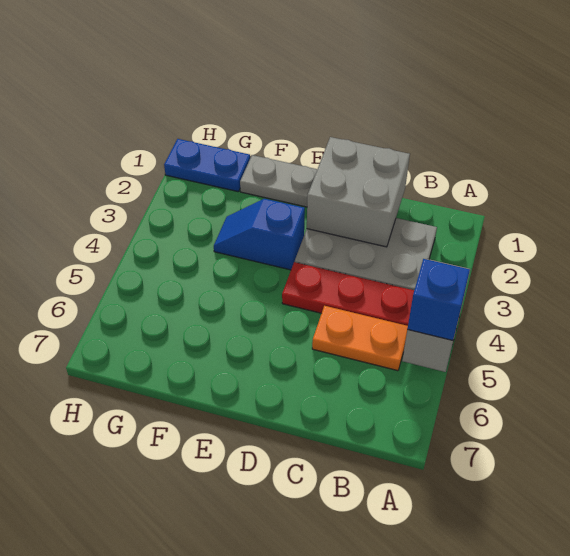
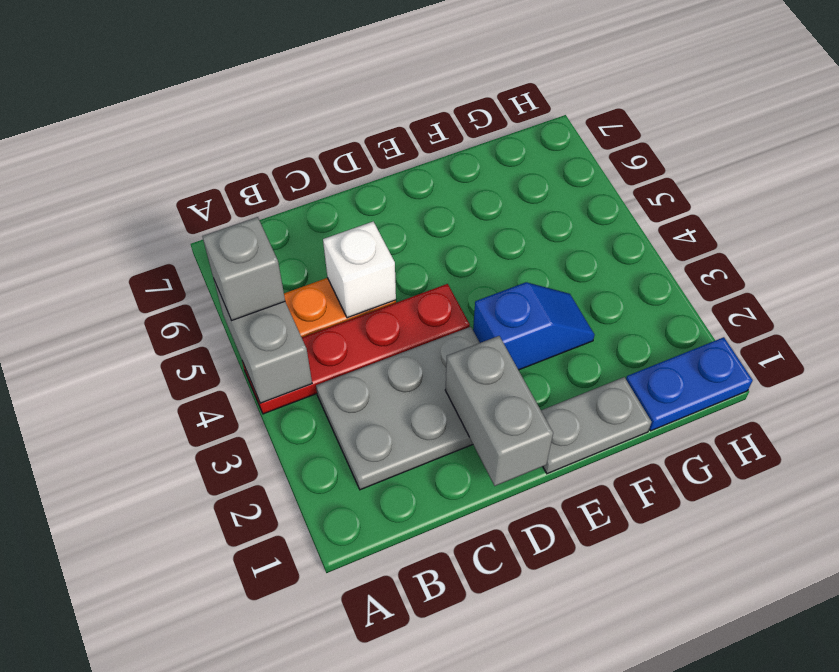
blue brick A5 level 3 -> grey brick A5 level 3
grey brick C1:D2 level 2 -> grey brick D1:D2 level 2
none -> white brick C5 level 2

